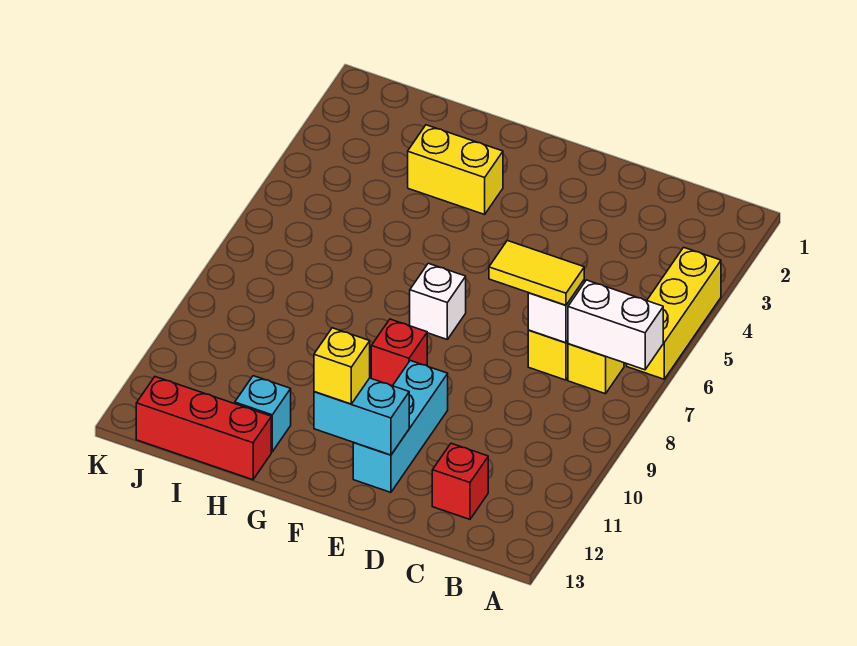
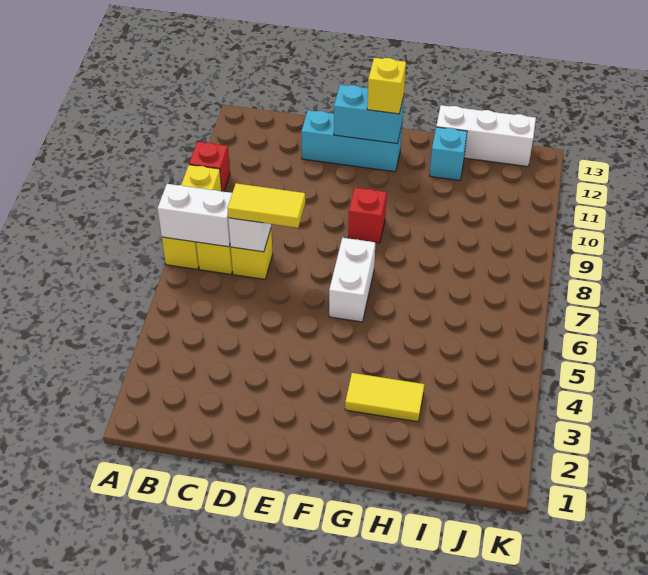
yellow brick A4:A6 level 1 -> yellow brick A7:A9 level 1
red brick C12 level 1 -> red brick A10 level 1
cyan brick E10:E12 level 1 -> cyan brick D12:F12 level 1
white brick F7 level 1 -> white brick F6:F7 level 1
yellow brick G3:H3 level 1 -> yellow tile G3:H3 level 1
red brick H13:J13 level 1 -> white brick H13:J13 level 1

